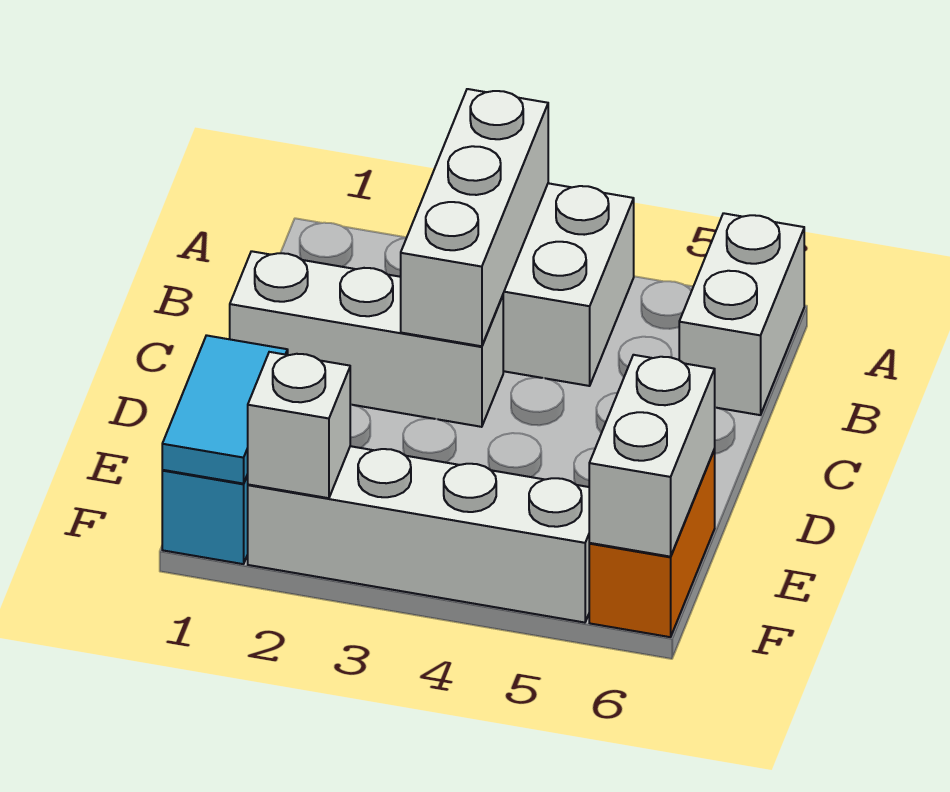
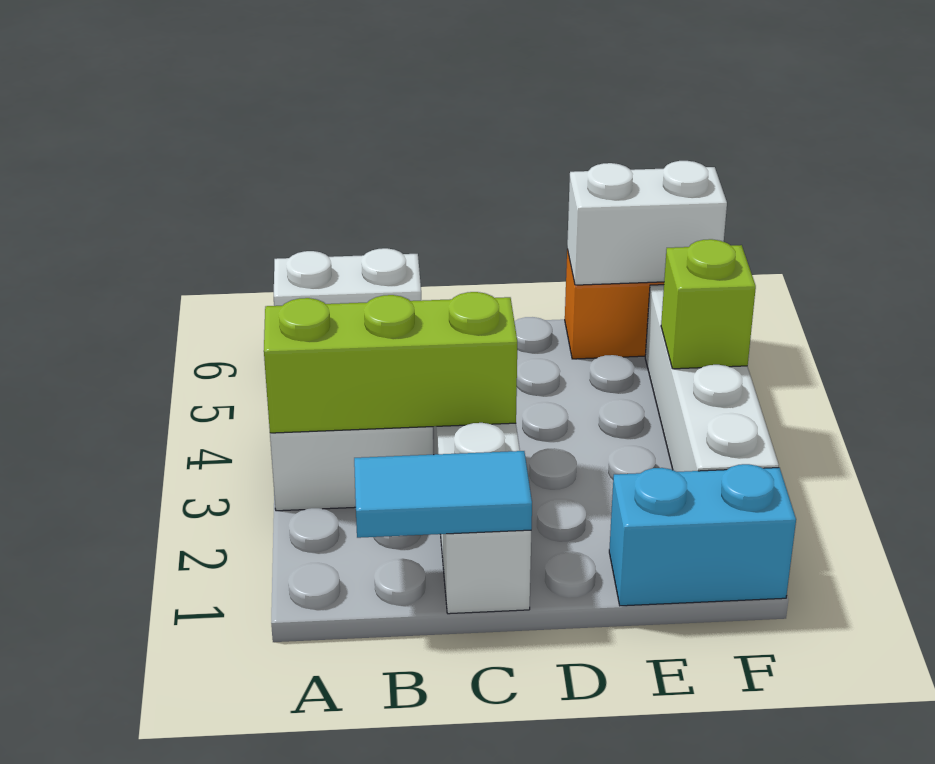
white brick A3:C3 level 2 -> lime brick A3:C3 level 2
cyan tile E1:F1 level 2 -> cyan tile B1:C1 level 2
white brick F2 level 2 -> none
none -> lime brick F4 level 2

